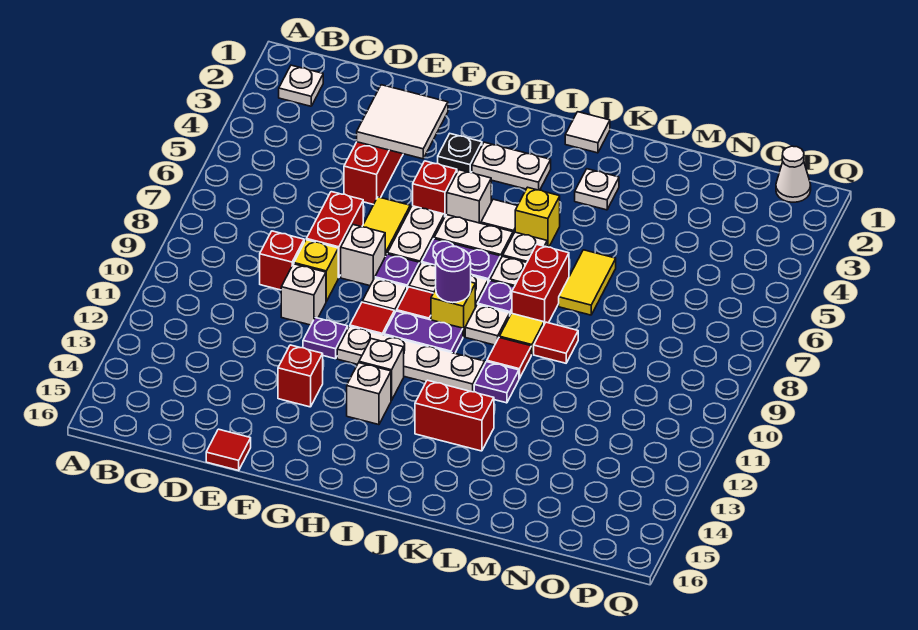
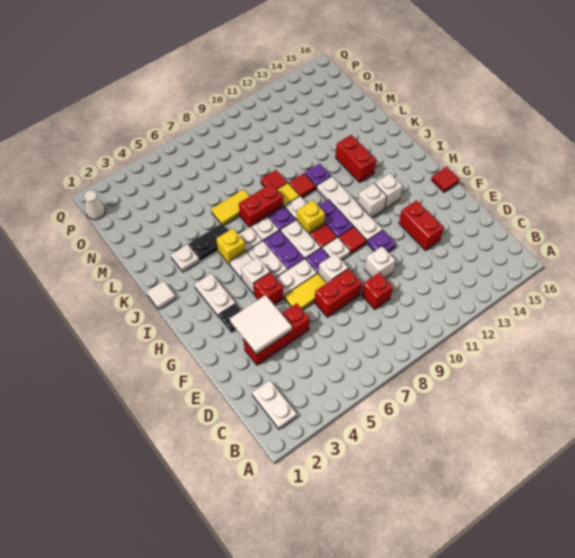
white plate B2 level 1 -> white plate B2:C2 level 1
yellow brick E9 level 1 -> none
red tile E16 level 1 -> red tile G16 level 1
red brick F13 level 1 -> red brick E13:F13 level 1
purple round brick I9 level 2 -> none
none -> black plate K4:K5 level 1

